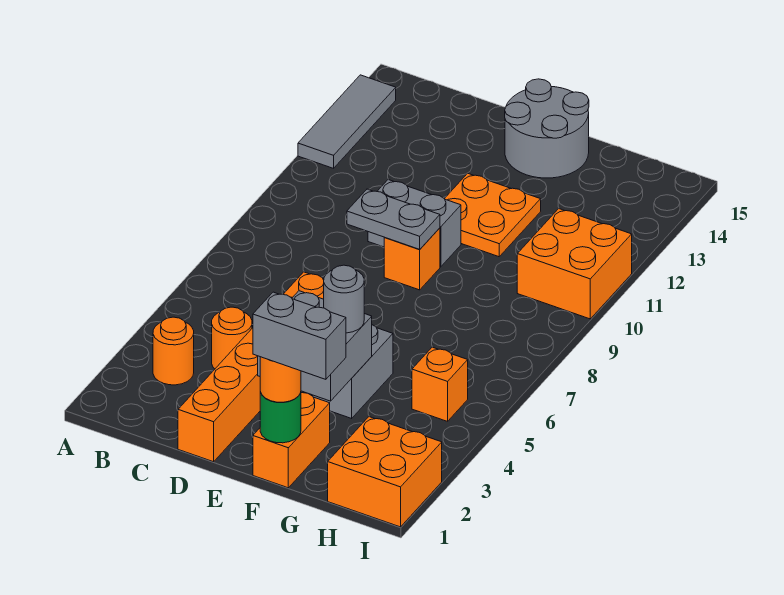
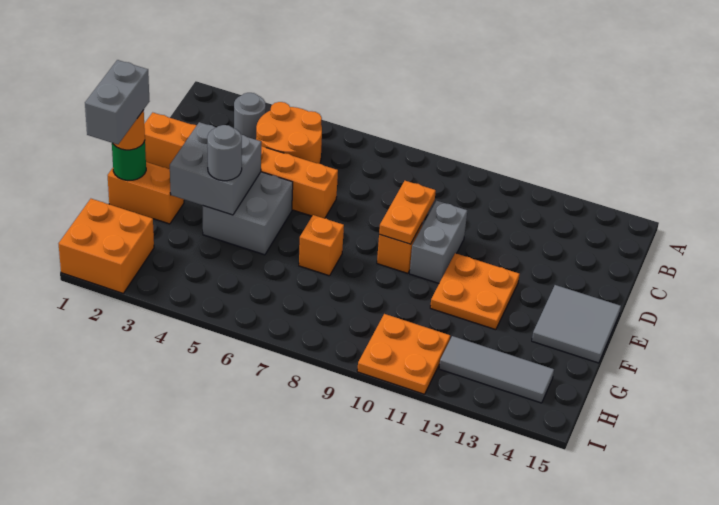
grey tile A12:A14 level 1 -> grey tile H12:H14 level 1
orange round brick B3 level 1 -> grey round brick B3 level 1
orange round brick C4 level 1 -> orange round brick B4:C5 level 1
grey plate D9:E9 level 2 -> orange plate D9:E9 level 2
grey round brick E14:F15 level 1 -> grey tile E14:F15 level 1
orange brick H5 level 1 -> orange brick F7 level 1
orange brick H10:I11 level 1 -> orange plate H10:I11 level 1

